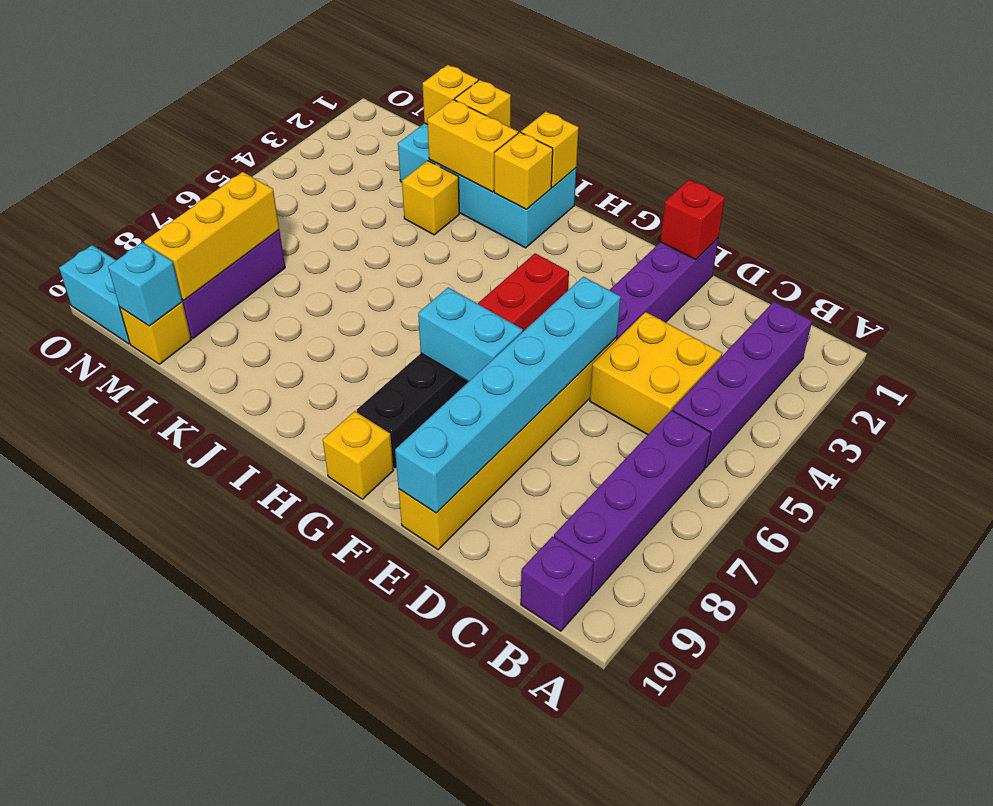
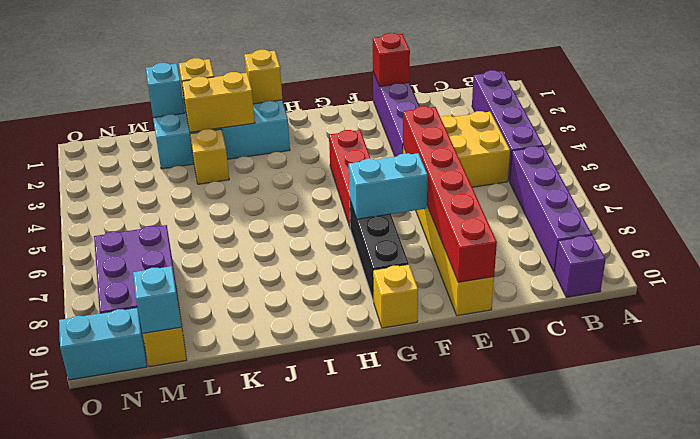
cyan brick E5:E10 level 2 -> red brick E5:E10 level 2
yellow brick I2 level 2 -> none
yellow brick L1 level 2 -> cyan brick L1 level 2
yellow brick M7:M9 level 2 -> none

